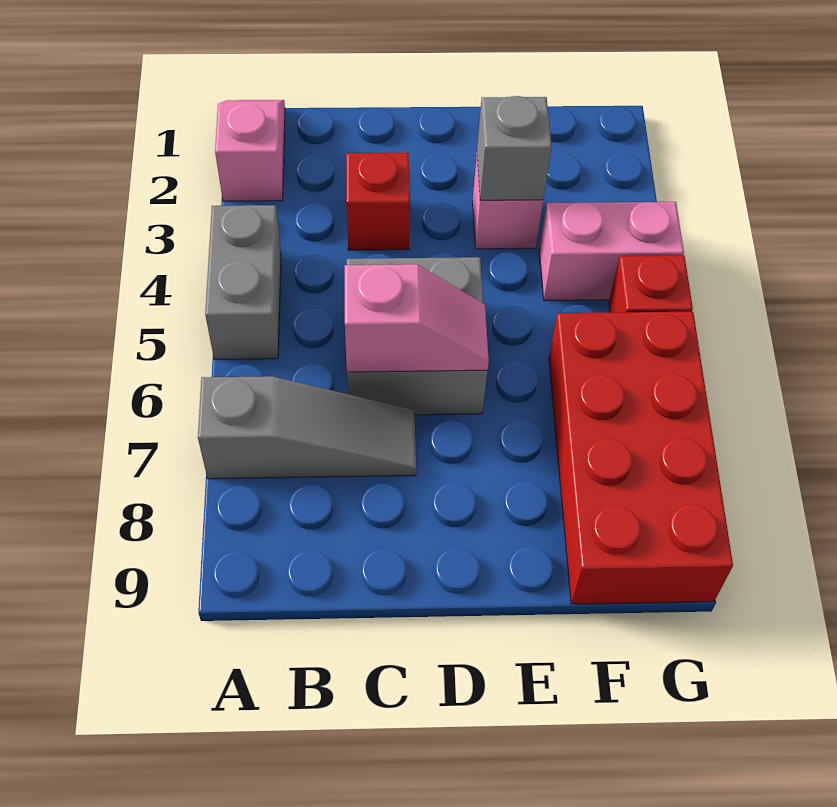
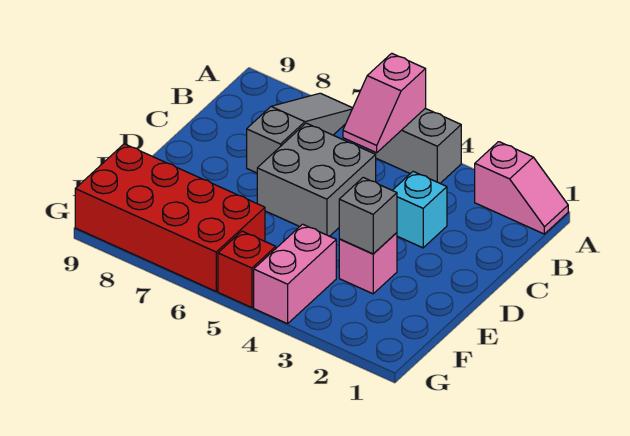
grey slope A7:C7 level 1 top A -> grey slope A7:C7 level 1 top C
red brick C3 level 1 -> cyan brick C3 level 1
pink slope C6:D6 level 2 top C -> pink slope A5:B5 level 2 top A

